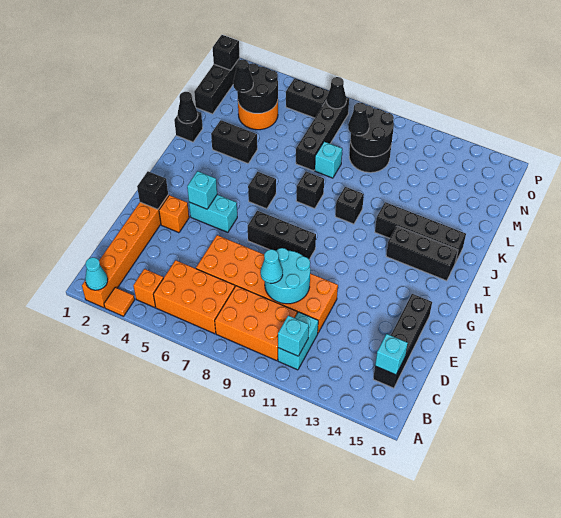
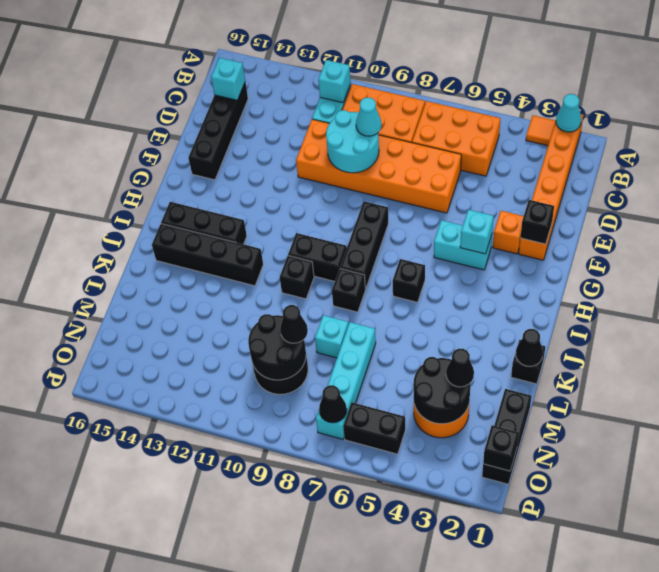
orange brick B4 level 1 -> none
black brick G7:G9 level 1 -> black brick G8:I8 level 1
black brick K3:K4 level 1 -> black brick I9:I10 level 1
black brick L7:O7 level 1 -> cyan brick L7:O7 level 1

